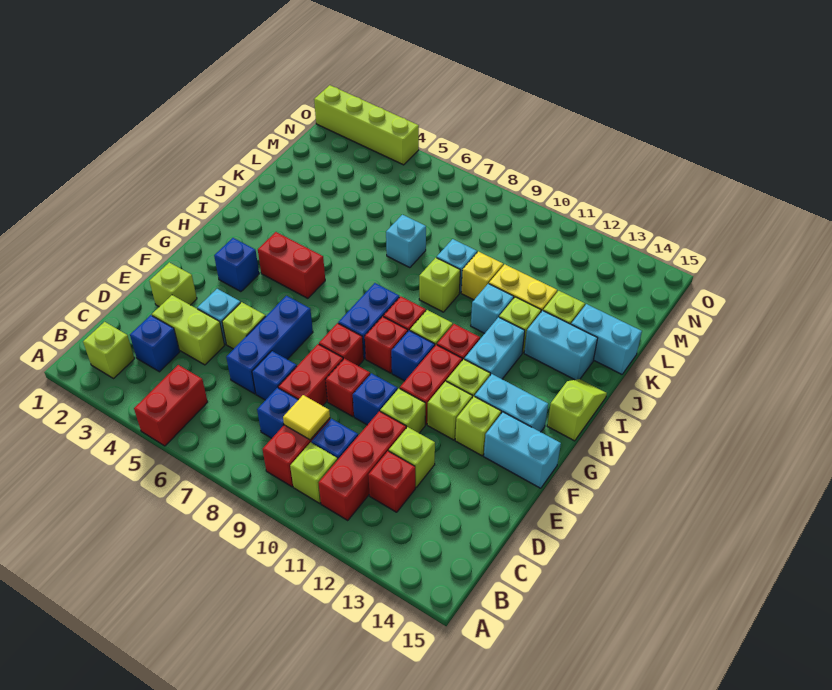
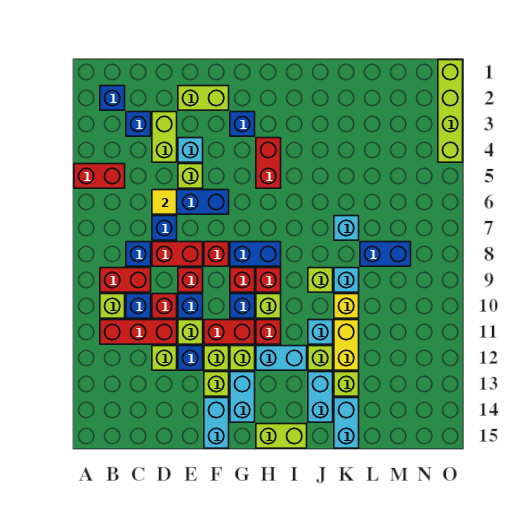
lime brick B2 level 1 -> blue brick B2 level 1
yellow tile C9 level 2 -> yellow tile D6 level 2
red brick C12 level 1 -> red brick D10 level 1
lime brick E2 level 1 -> lime brick E2:F2 level 1
none -> blue brick E12 level 1
lime slope H15:I15 level 1 top H -> lime brick H15:I15 level 1
none -> blue brick L8:M8 level 1

